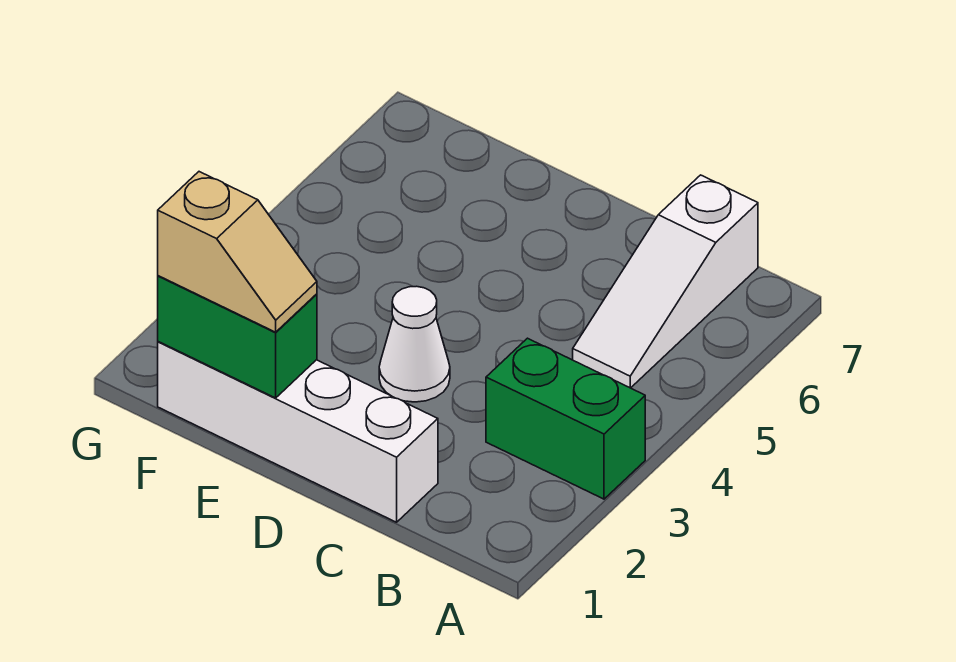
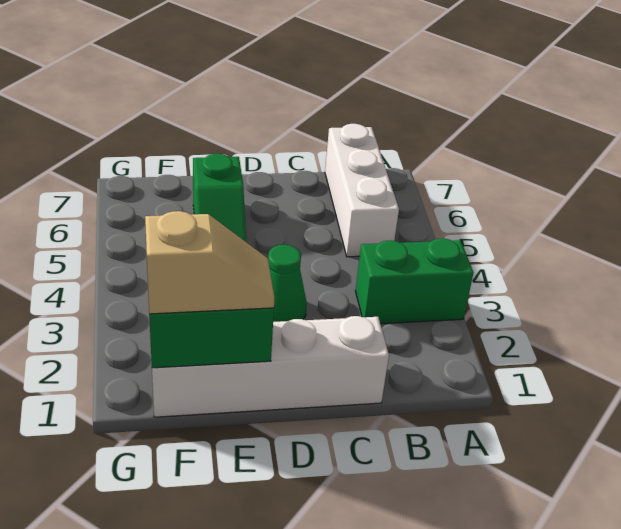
white slope B5:B7 level 1 top 7 -> white brick B5:B7 level 1
white cone D3 level 1 -> green cone D3 level 1
none -> green slope E5:E6 level 1 top 6

